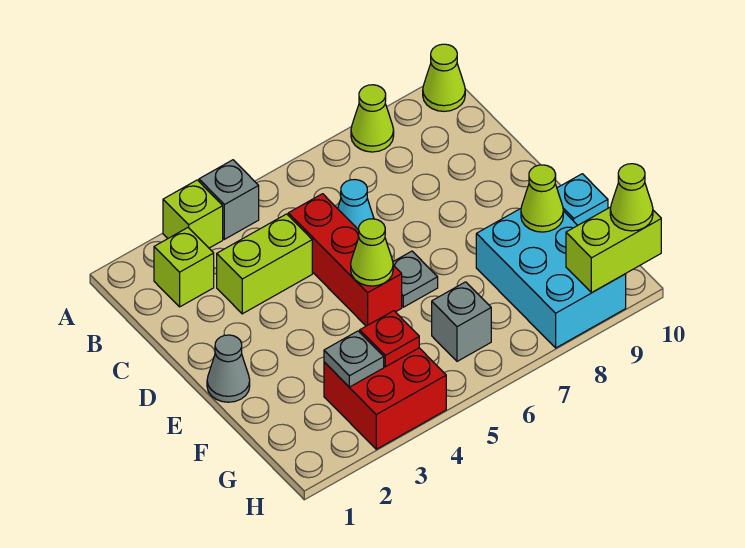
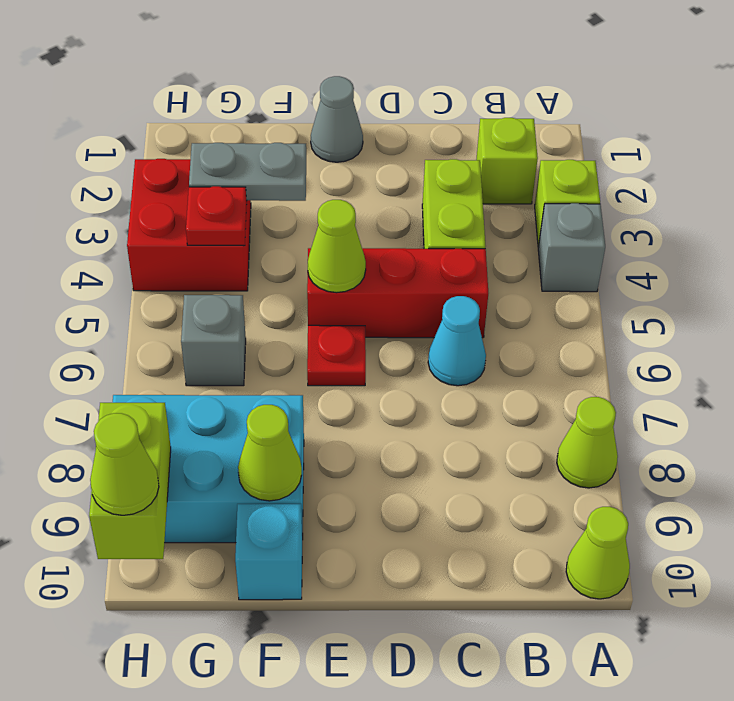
grey plate E6 level 1 -> red plate E6 level 1
grey plate G3 level 2 -> grey plate F3:G3 level 2

